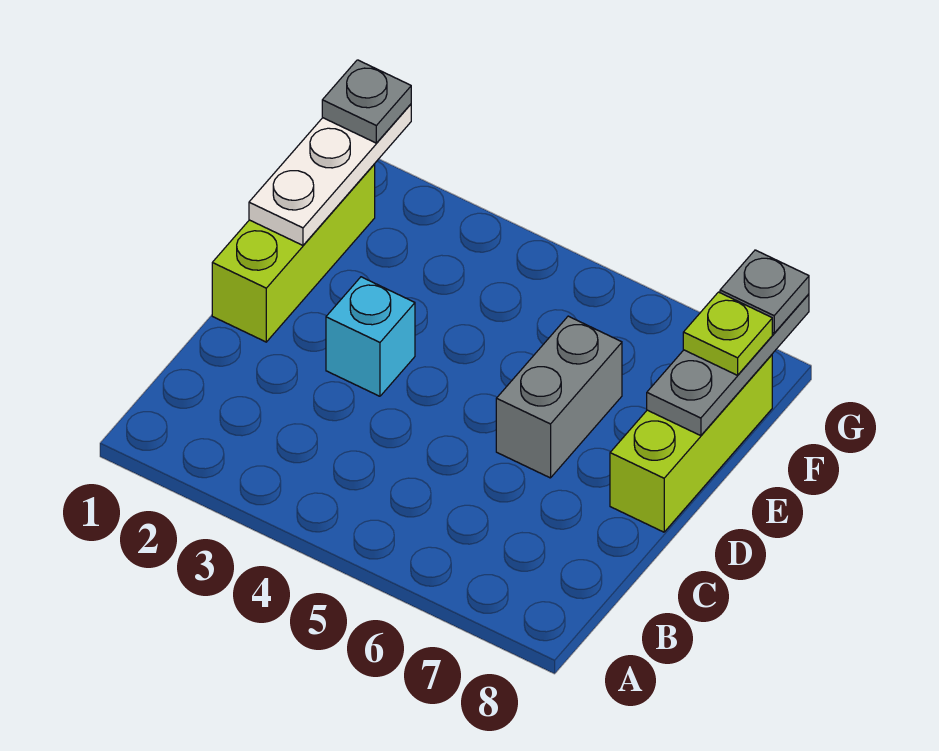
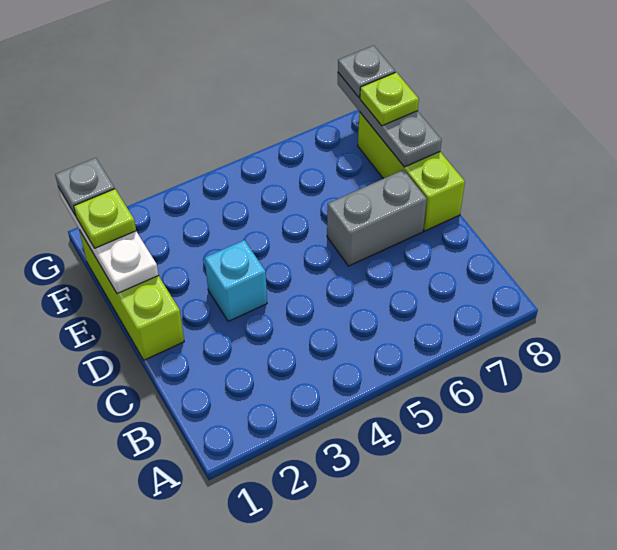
grey brick D6:E6 level 1 -> grey brick D6:D7 level 1
none -> lime plate F1 level 3

